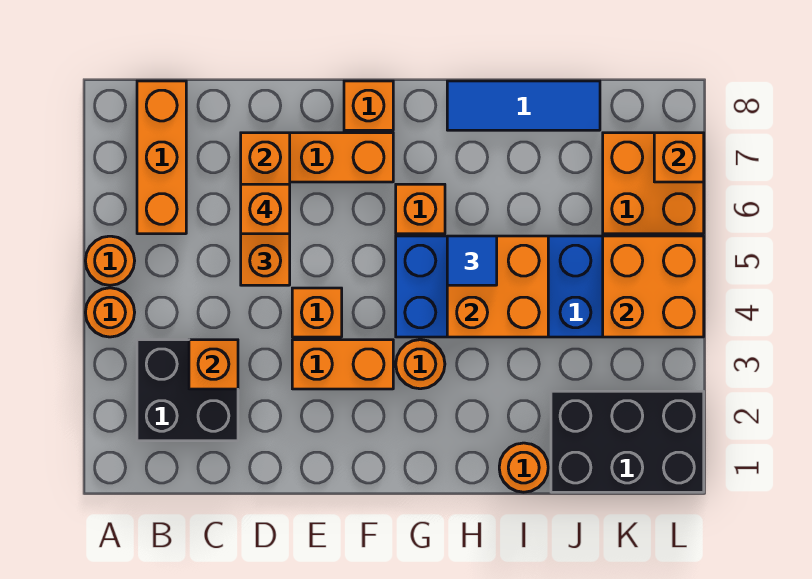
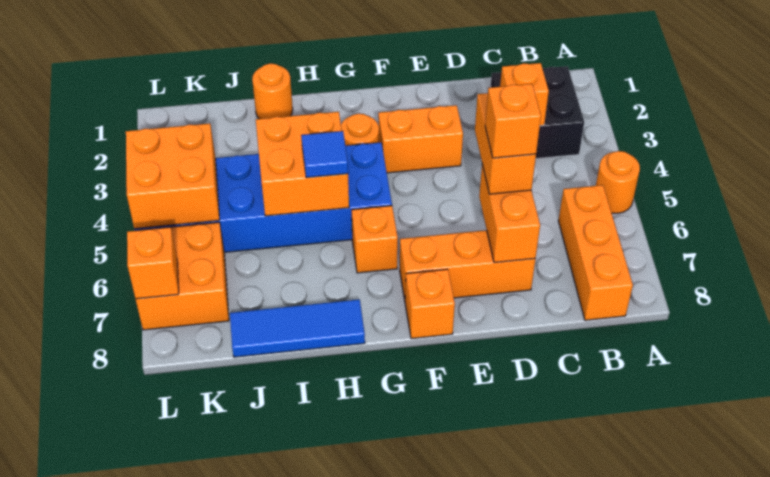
orange round brick A4 level 1 -> none
orange brick E4 level 1 -> none
black brick J1:L2 level 1 -> none

